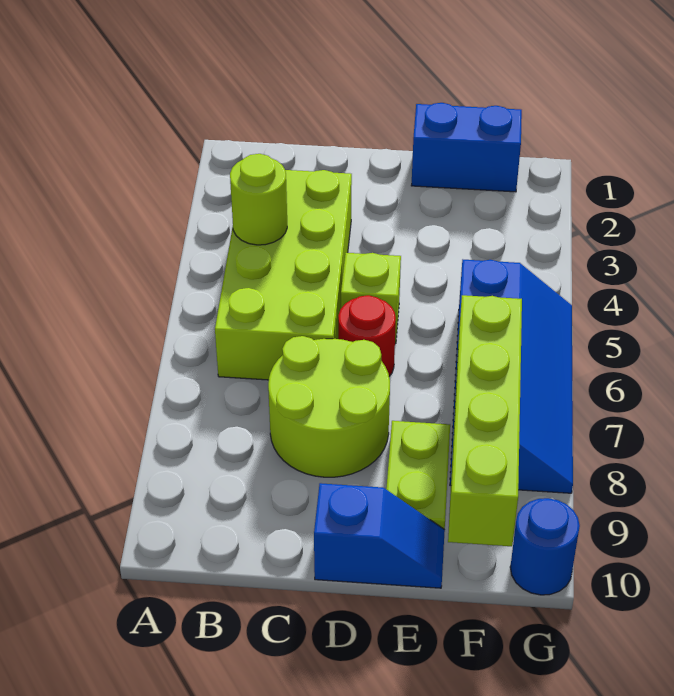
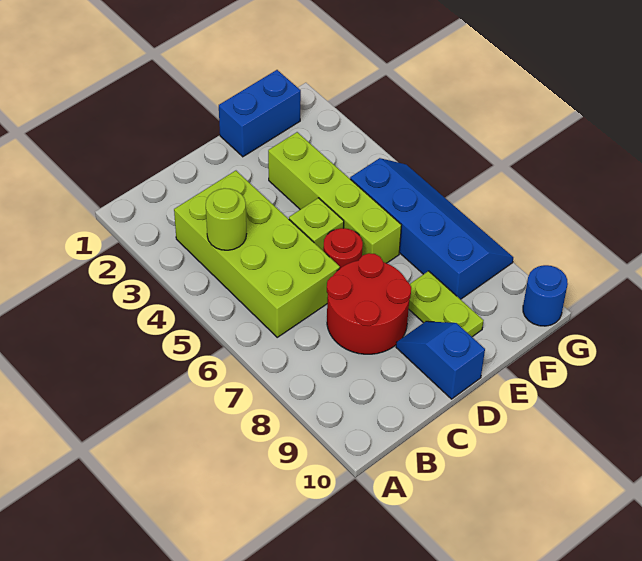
lime round brick C7:D8 level 1 -> red round brick C7:D8 level 1
blue slope D10:E10 level 1 top D -> blue slope D9:D10 level 1 top 10
lime brick F7:F10 level 2 -> lime brick E3:E6 level 1

